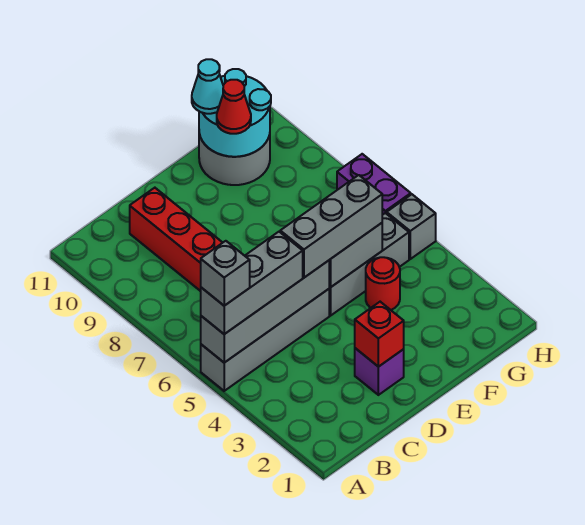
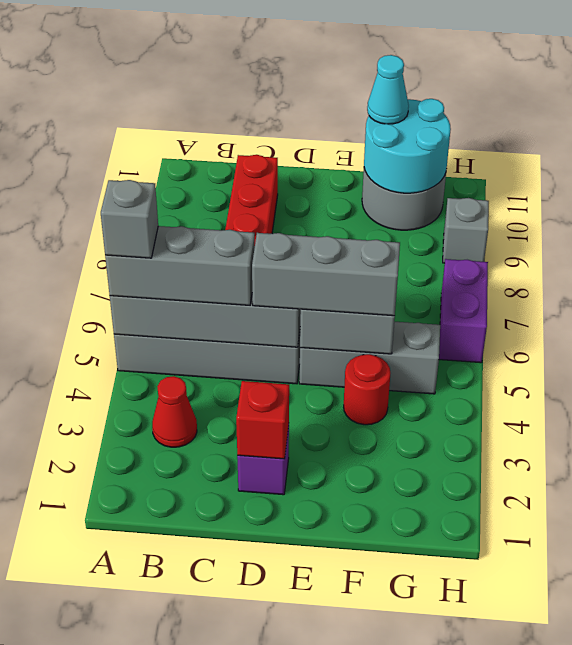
red cone F10 level 3 -> red cone B3 level 1
grey brick H5 level 1 -> grey brick H9 level 1

